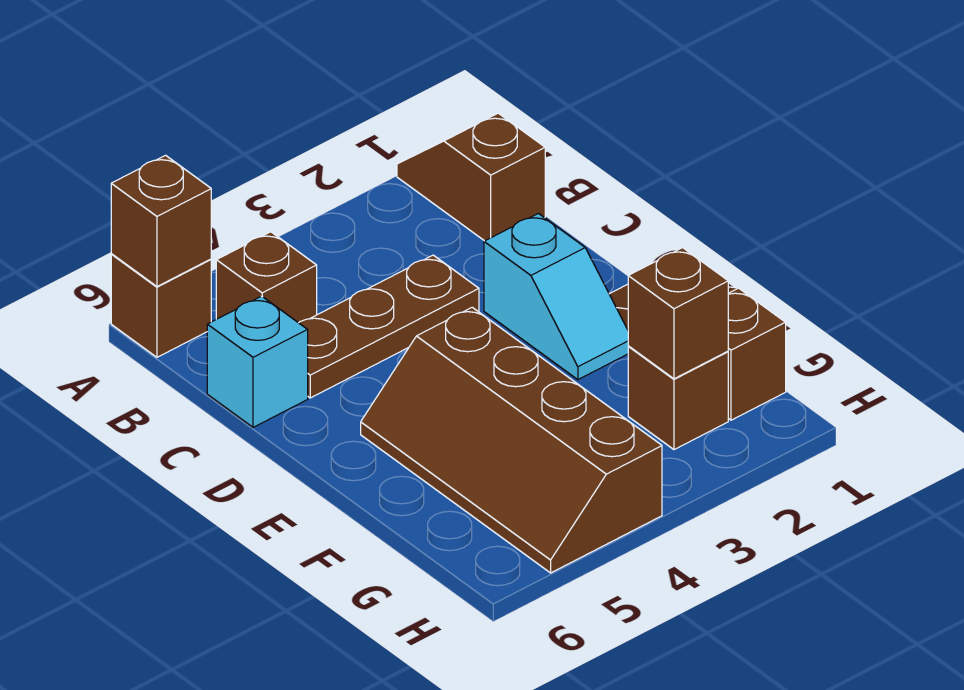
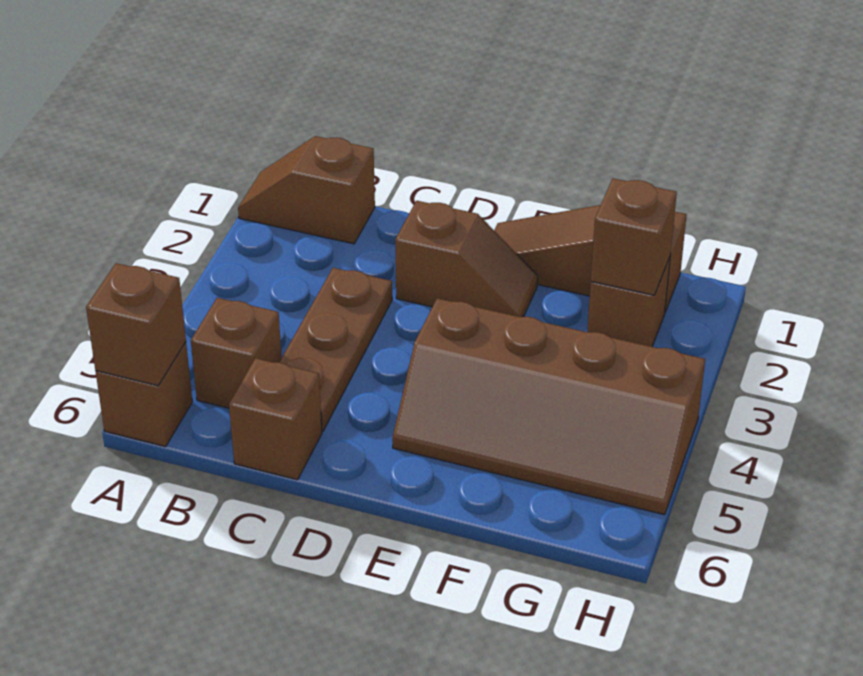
cyan brick C6 level 1 -> brown brick C6 level 1
cyan slope D2:E2 level 1 top D -> brown slope D2:E2 level 1 top D

